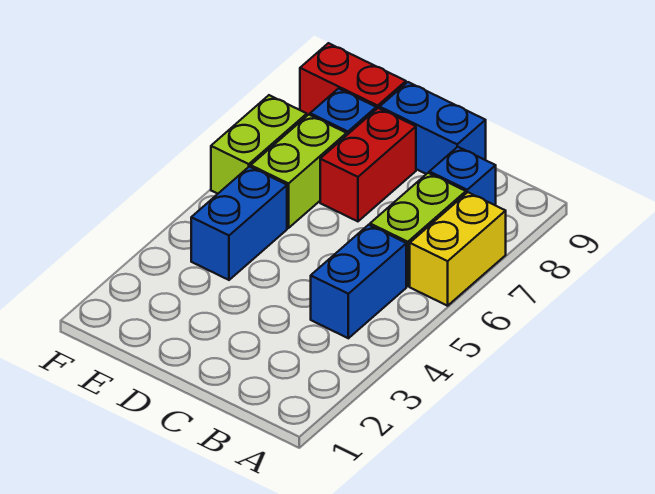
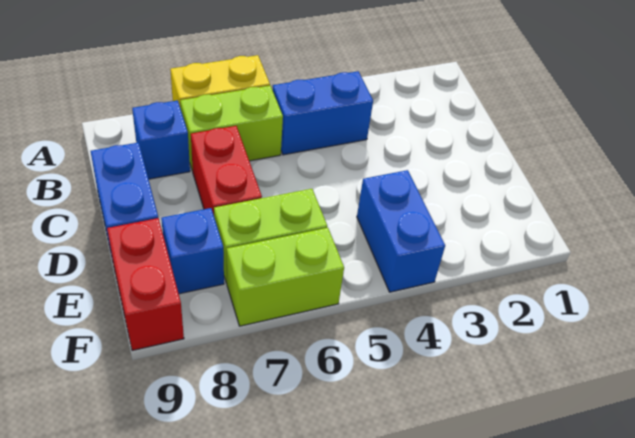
red brick D7:D8 level 1 -> red brick C7:D7 level 1
blue brick E4:E5 level 1 -> blue brick E4:F4 level 1

